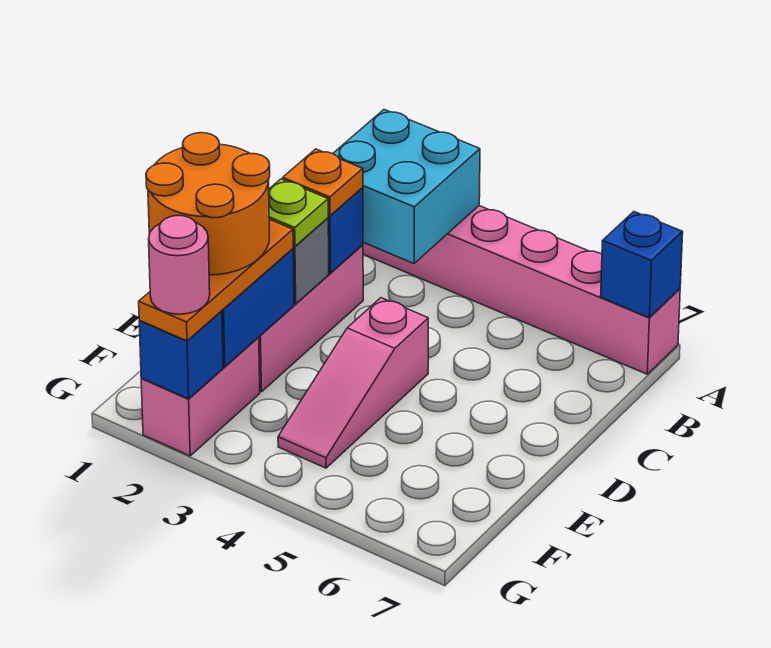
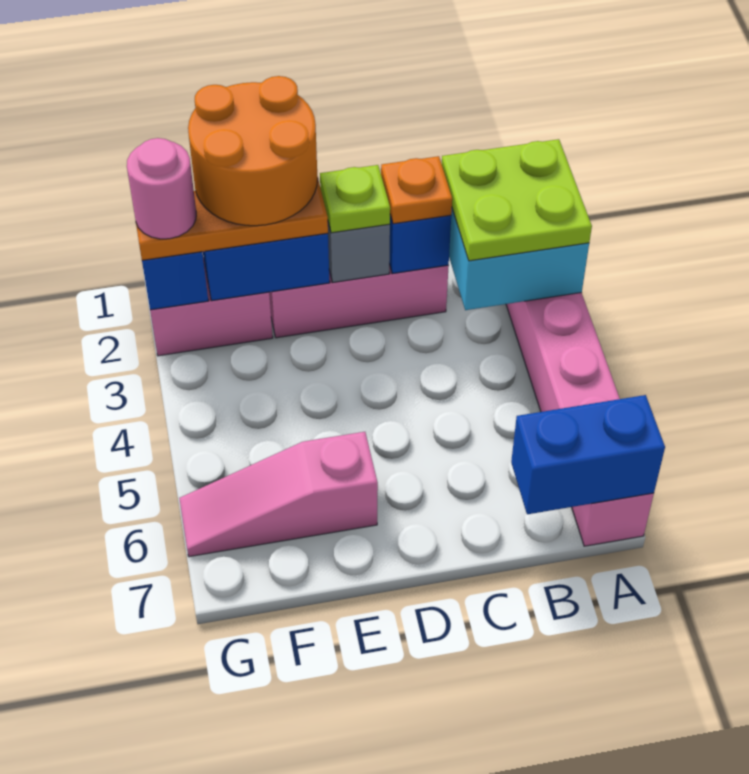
none -> lime plate A2:B3 level 3
blue brick A7 level 2 -> blue brick A7:B7 level 2
pink slope D4:F4 level 1 top D -> pink slope E6:G6 level 1 top E

